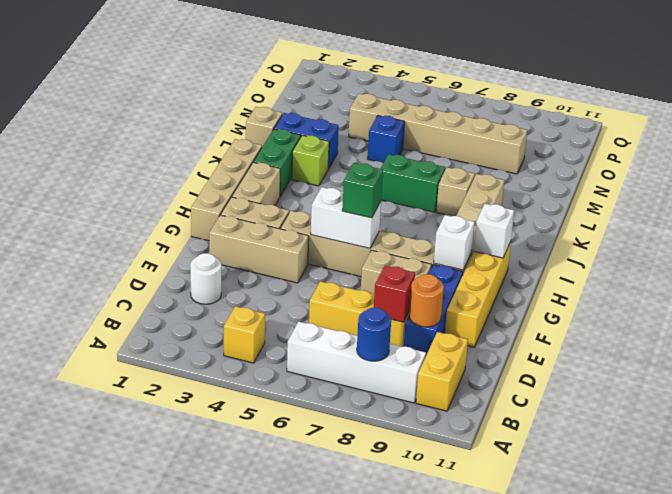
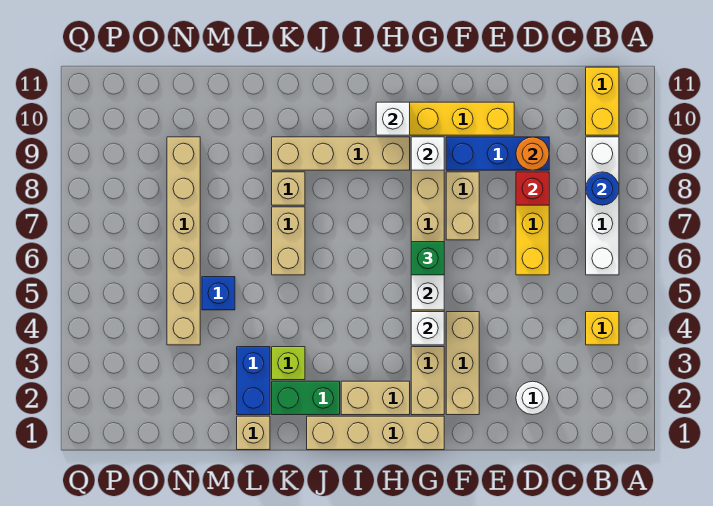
yellow brick B10:C10 level 1 -> yellow brick B10:B11 level 1
none -> white brick G4 level 2
green brick K6:K7 level 1 -> tan brick K6:K7 level 1

